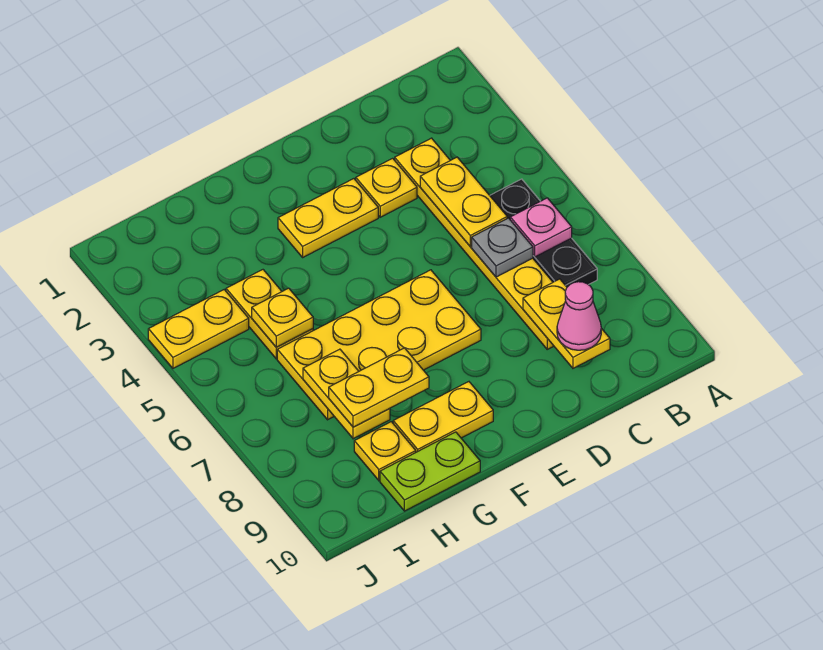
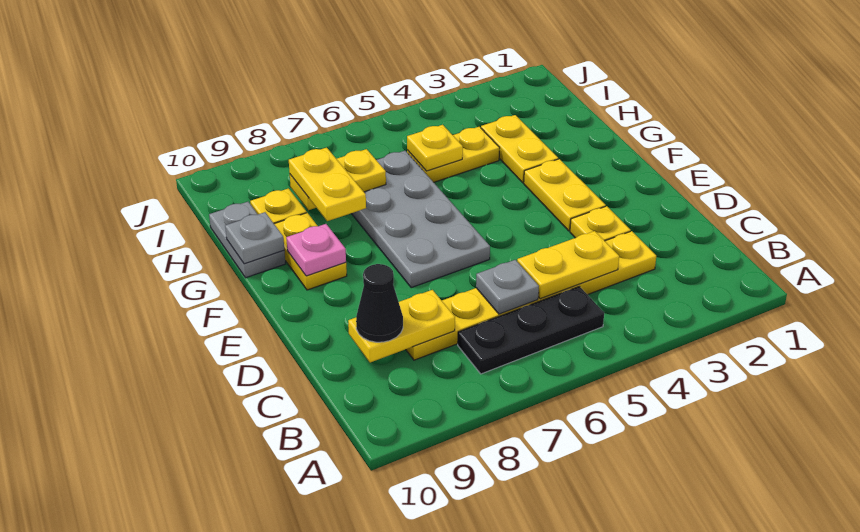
pink plate B6 level 2 -> pink plate F9 level 2
pink cone C9 level 3 -> black cone C9 level 3
yellow plate E6:H7 level 1 -> grey plate E6:H7 level 1
lime plate G10:H10 level 1 -> grey plate G10:H10 level 1
none -> grey plate G10 level 2
yellow plate I4:J4 level 1 -> yellow plate G3:H3 level 1

